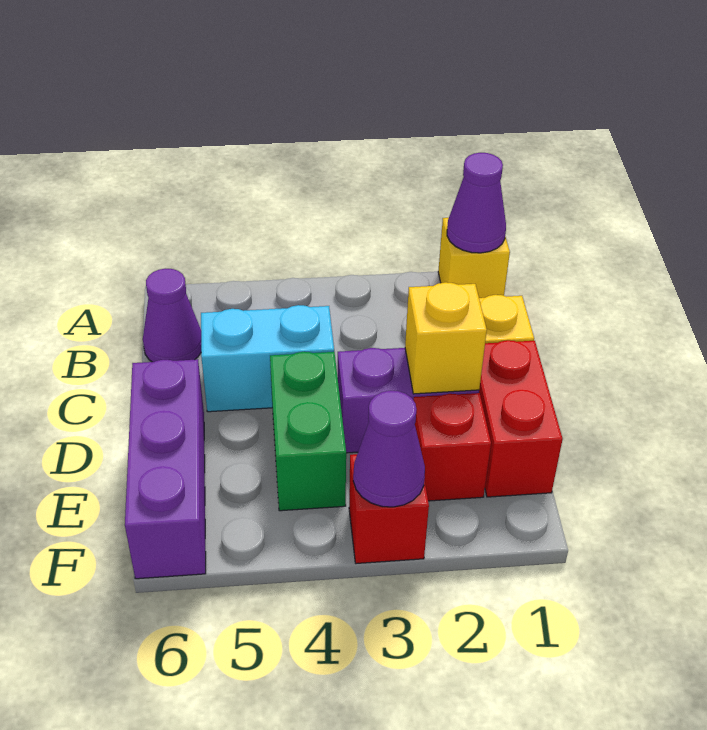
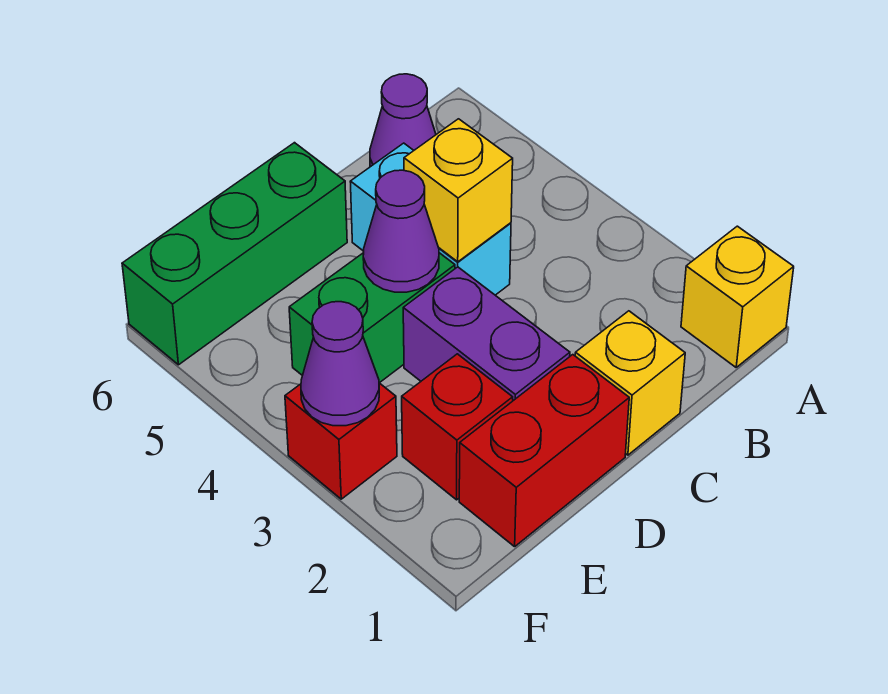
purple cone A1 level 2 -> purple cone D4 level 2
yellow brick D2 level 2 -> yellow brick C4 level 2
purple brick D6:F6 level 1 -> green brick D6:F6 level 1

